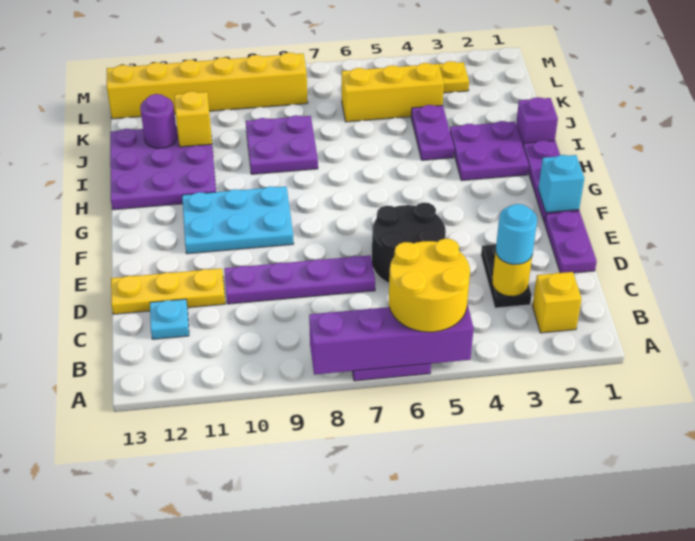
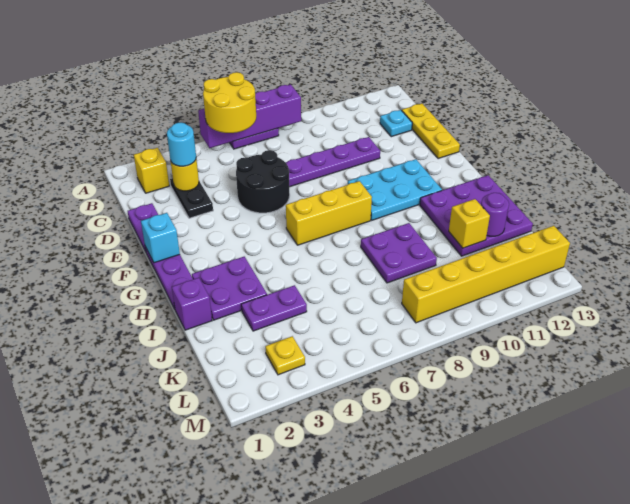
yellow plate D11:D13 level 1 -> yellow plate C13:E13 level 1
purple plate I4:J4 level 1 -> purple plate J3:J4 level 1
yellow brick K4:K6 level 1 -> yellow brick G6:G8 level 1

